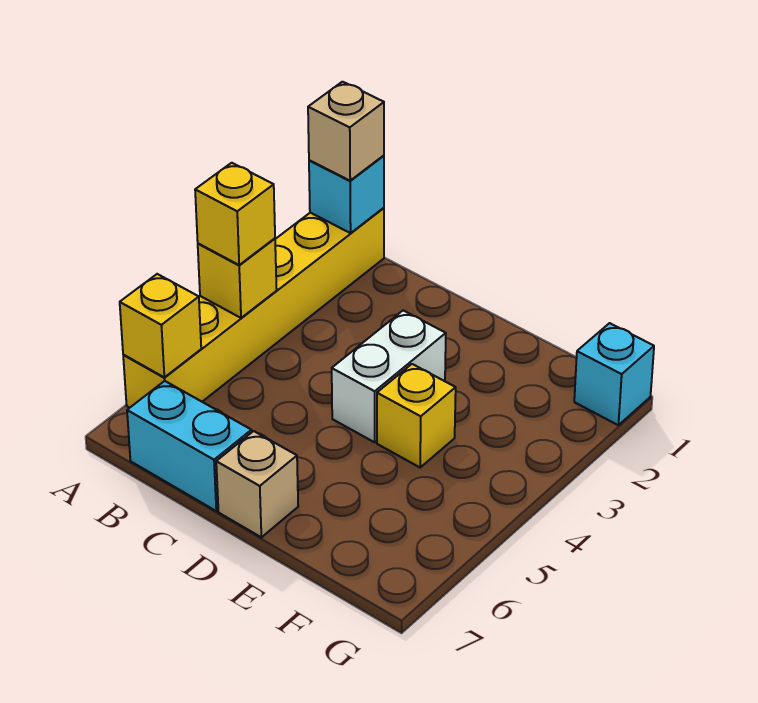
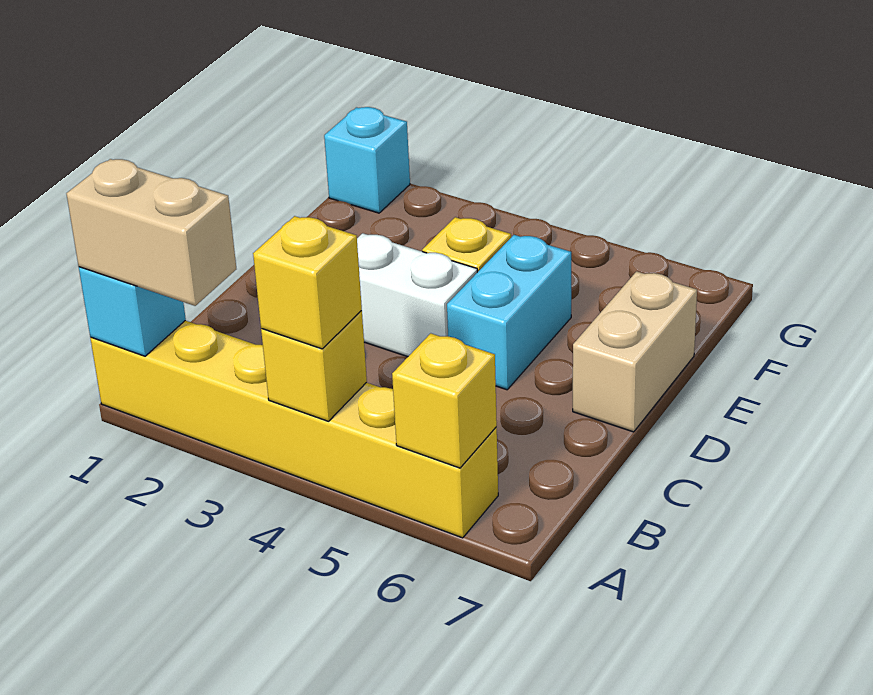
tan brick A1 level 3 -> tan brick A1:A2 level 3
cyan brick B7:C7 level 1 -> cyan brick D5:E5 level 1
tan brick D7 level 1 -> tan brick D7:E7 level 1

